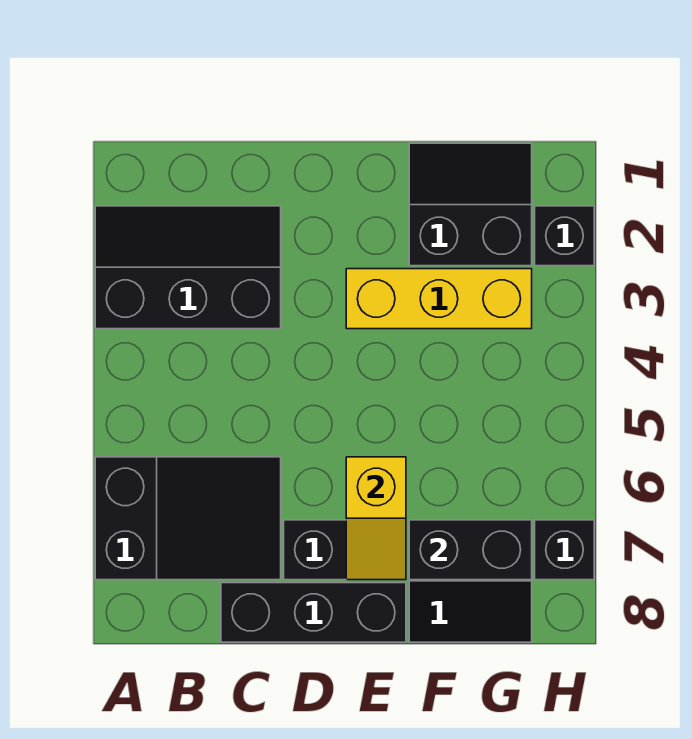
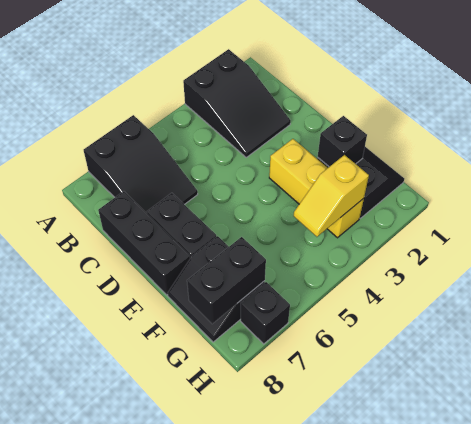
black slope A2:C3 level 1 top 3 -> black slope A2:C3 level 1 top A
yellow slope E6:E7 level 2 top 6 -> yellow slope G3:G4 level 2 top 3
black brick F7:G7 level 2 -> black brick G7:G8 level 2
black brick H2 level 1 -> black brick F2 level 2

